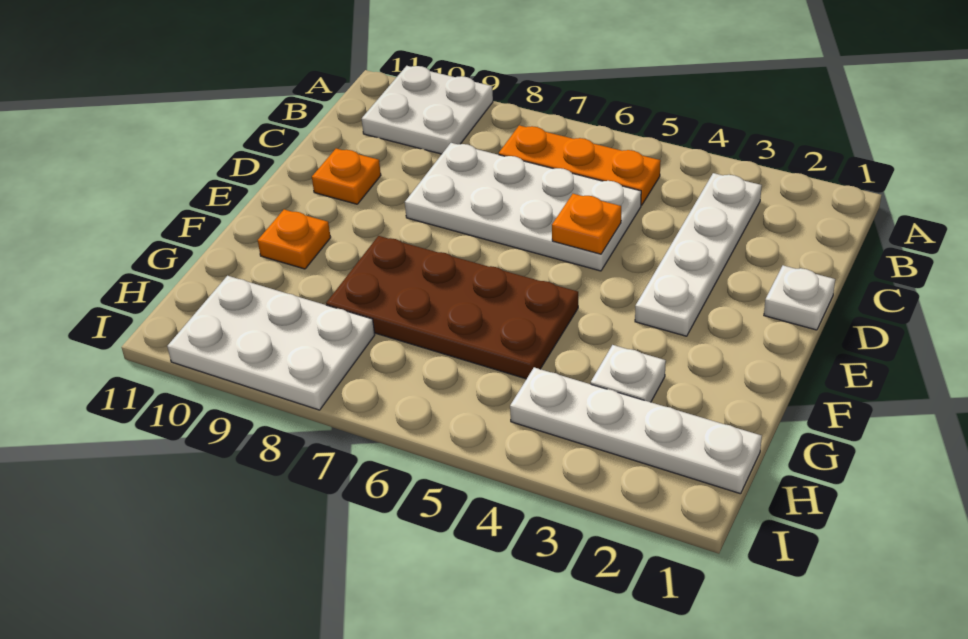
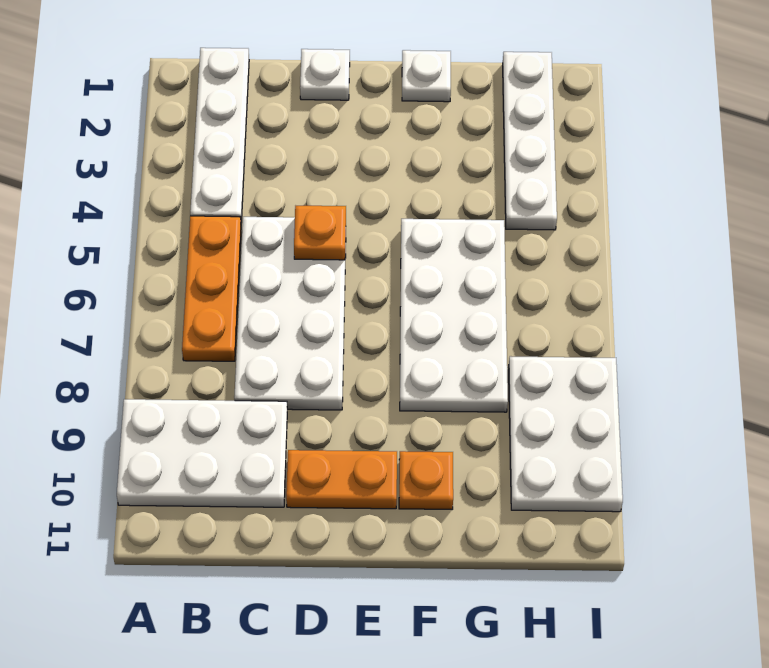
white plate A9:B10 level 1 -> white plate A9:C10 level 1
white plate B3:E3 level 1 -> white plate B1:B4 level 1
orange plate D10 level 1 -> orange plate D10:E10 level 1
brown plate F5:G8 level 1 -> white plate F5:G8 level 1
white plate G3 level 1 -> white plate F1 level 1

